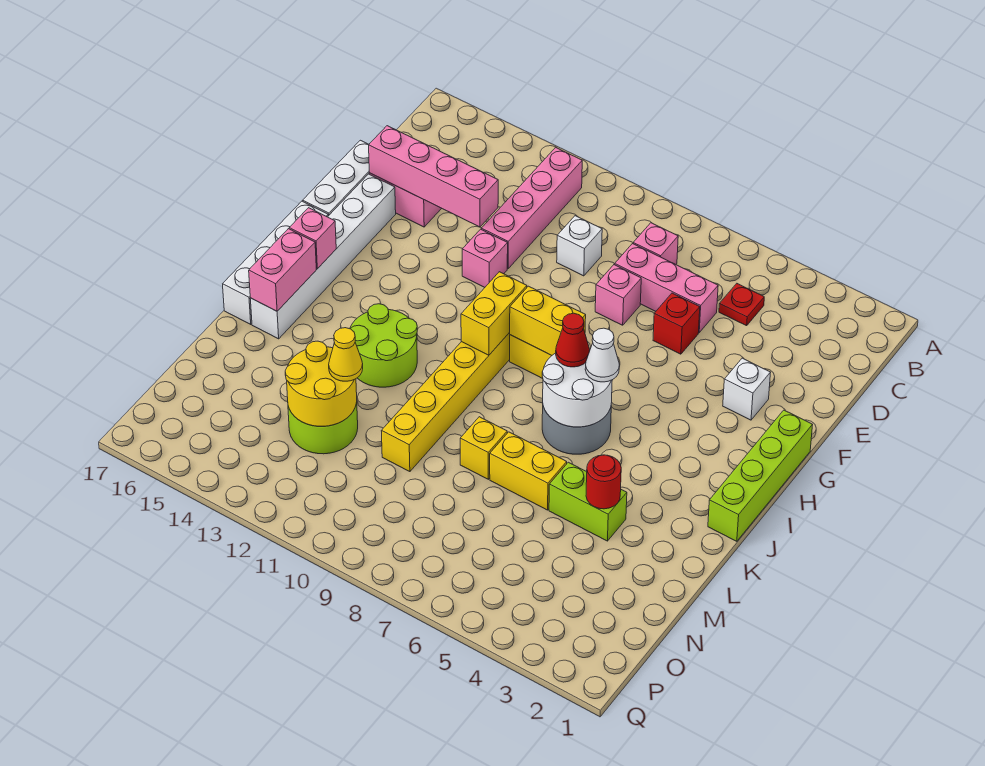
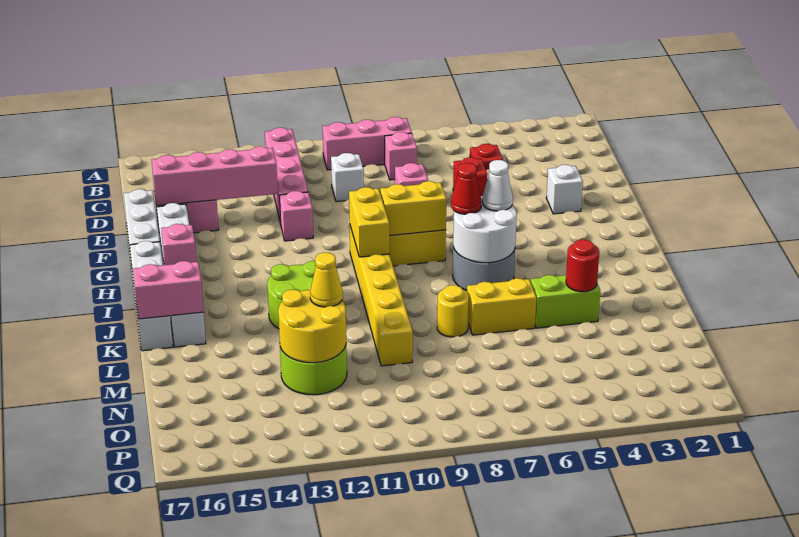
pink brick D6:D8 level 1 -> pink brick B8:B10 level 1
lime brick G1:J1 level 1 -> none
pink brick J16:K16 level 2 -> pink brick K16:K17 level 2
yellow brick L8 level 1 -> yellow round brick L8 level 1

